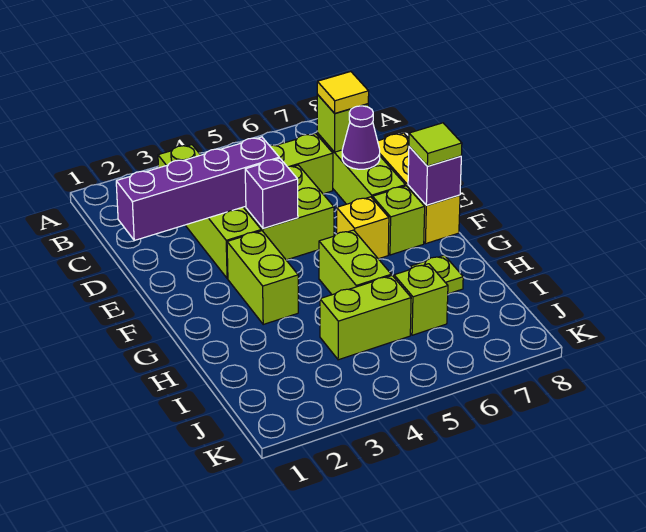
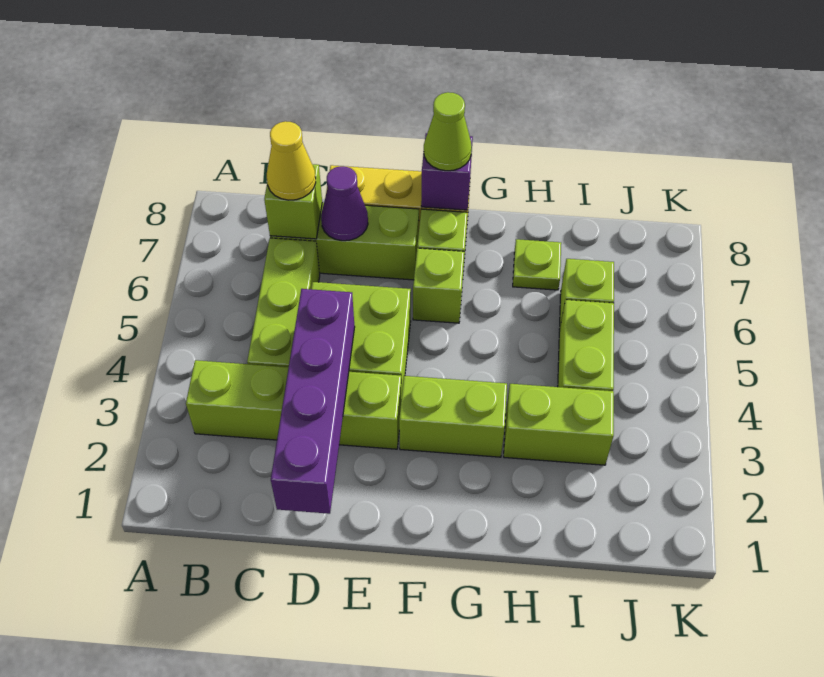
yellow tile C7 level 3 -> yellow cone C7 level 3
purple brick E4 level 2 -> none
yellow brick F6 level 1 -> lime brick F6 level 1
lime tile F8 level 3 -> lime cone F8 level 3
lime brick G5:H5 level 1 -> lime brick H3:I3 level 1

